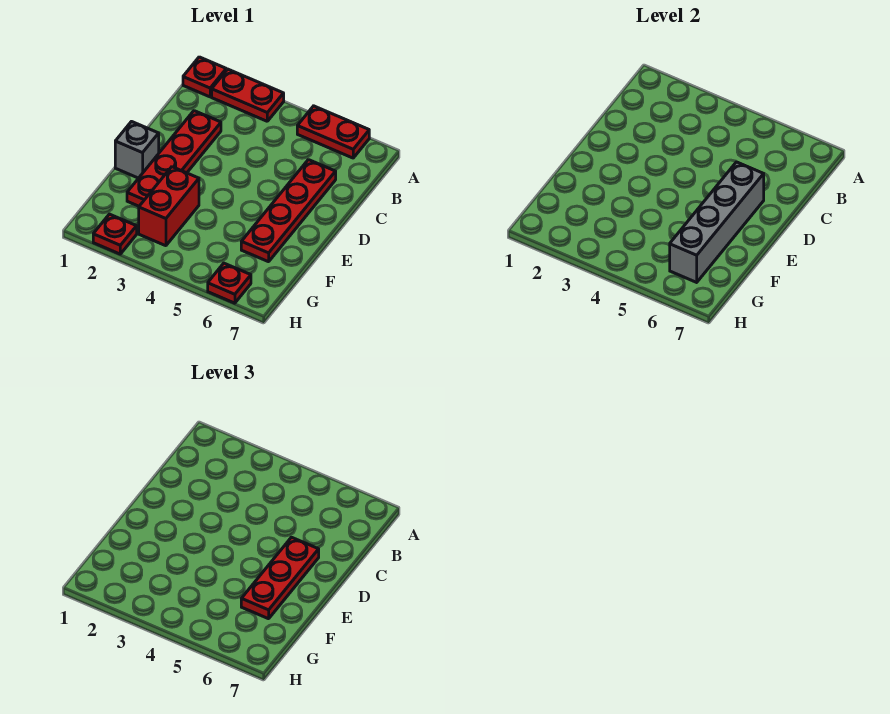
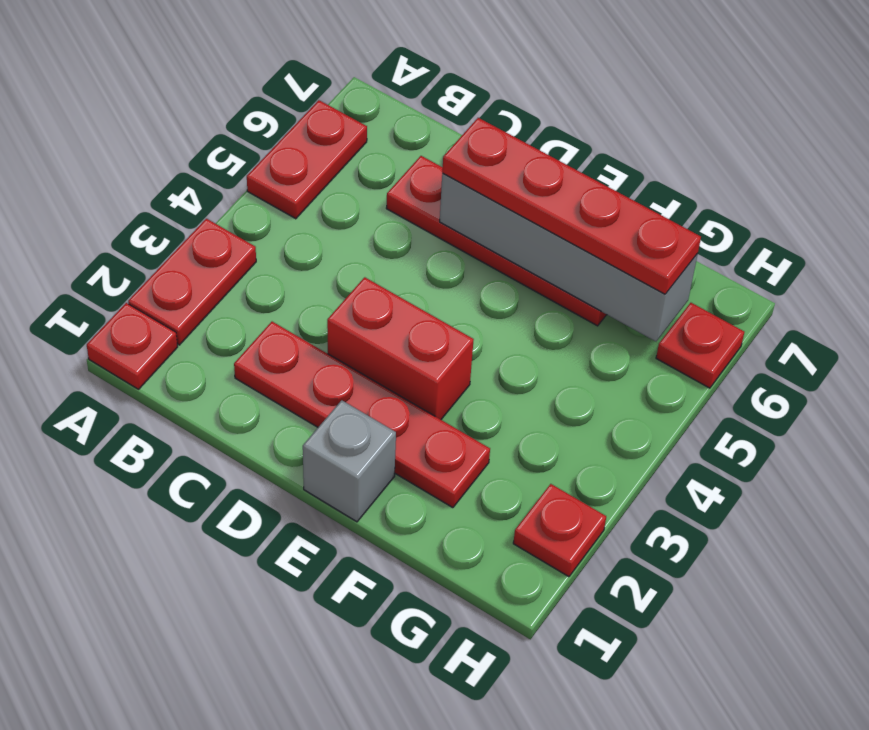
red plate D6:F6 level 3 -> red plate D6:G6 level 3
red brick F3:G3 level 1 -> red brick D3:E3 level 1

